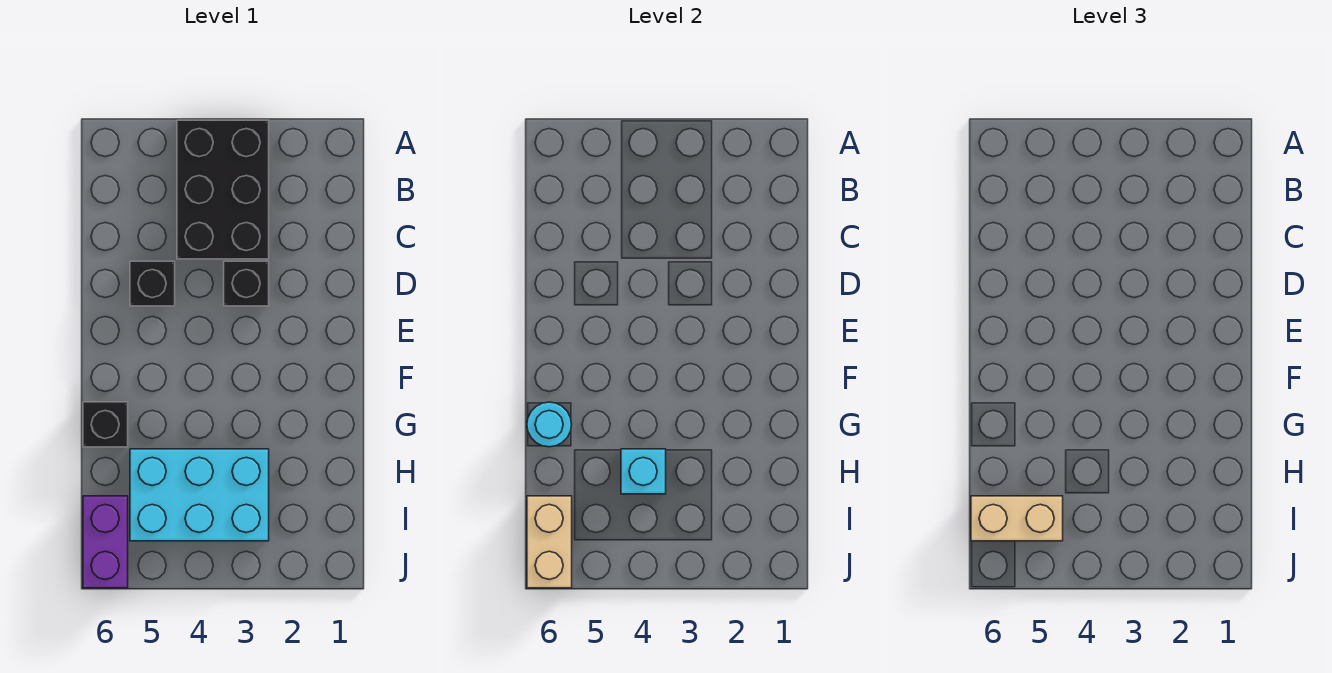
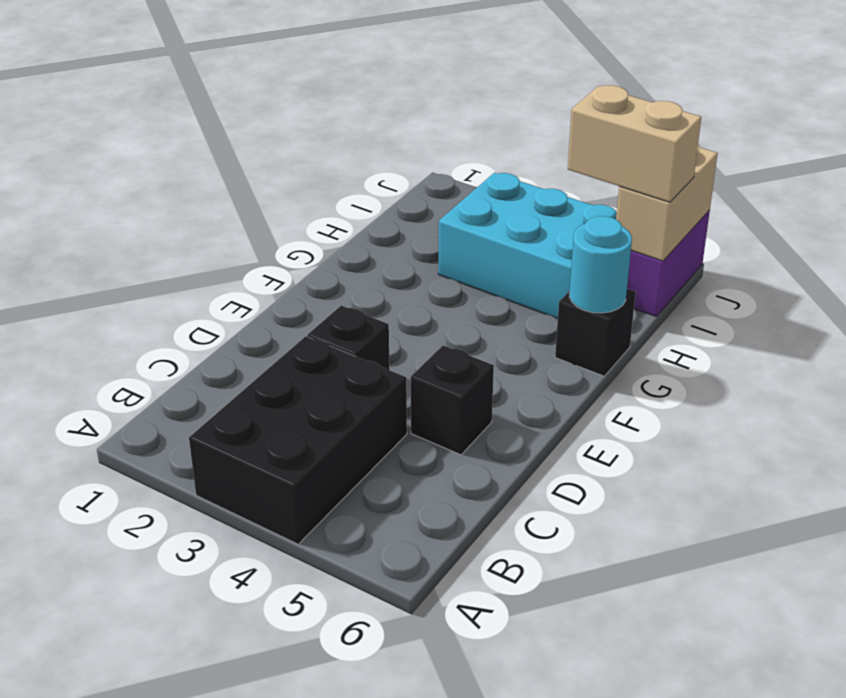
cyan brick H4 level 2 -> none

